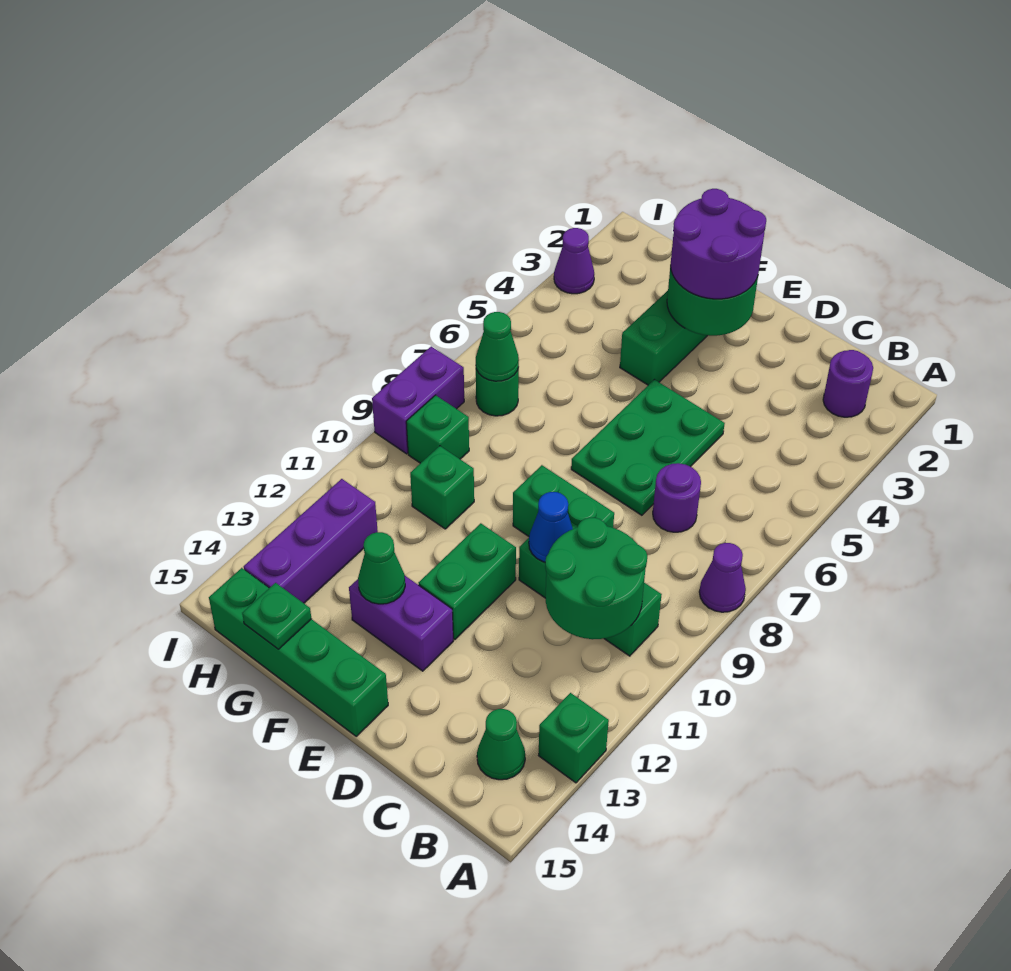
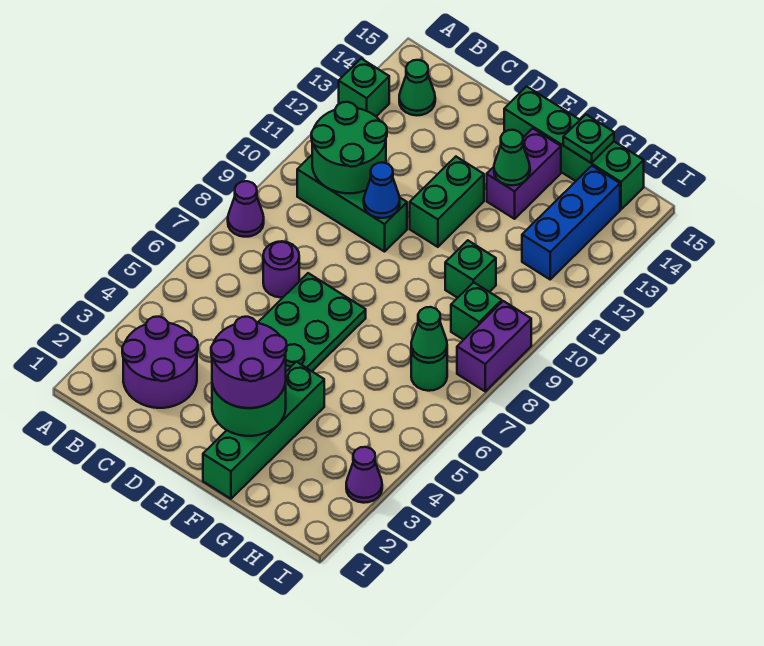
purple round brick B2 level 1 -> purple round brick B2:C3 level 1
green brick D9:E9 level 1 -> none
purple brick E13:F13 level 1 -> purple brick F13:F14 level 1
purple brick H12:H14 level 1 -> blue brick H12:H14 level 1

